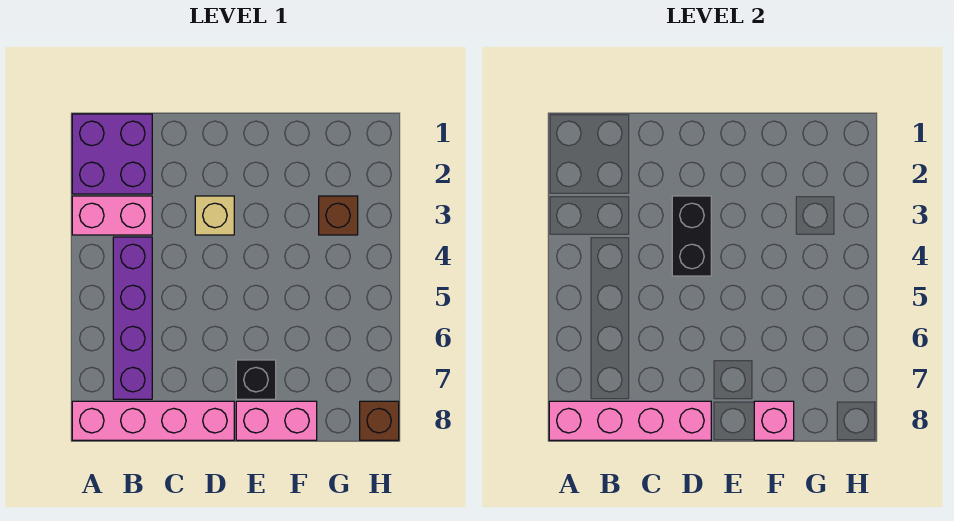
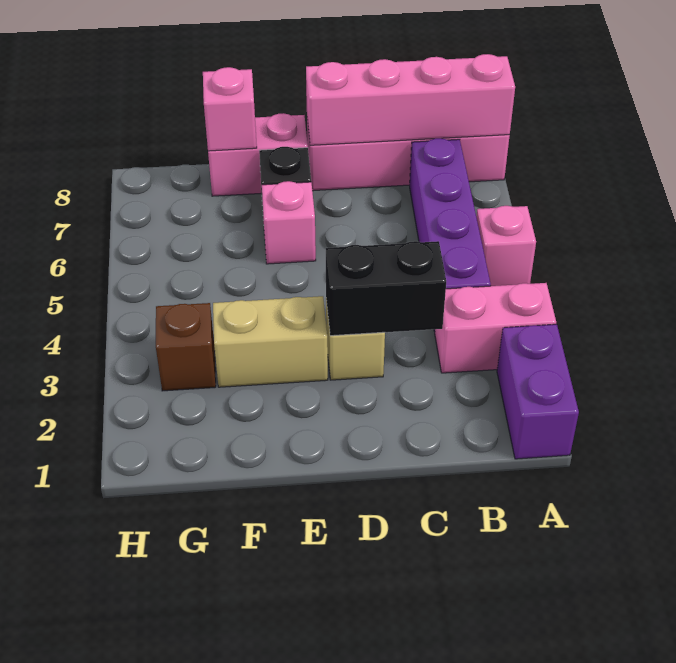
purple brick A1:B2 level 1 -> purple brick A1:A2 level 1
none -> pink brick A5 level 1
black brick D3:D4 level 2 -> black brick C3:D3 level 2
none -> tan brick E3:F3 level 1
none -> pink brick E6 level 1
brown brick H8 level 1 -> none

